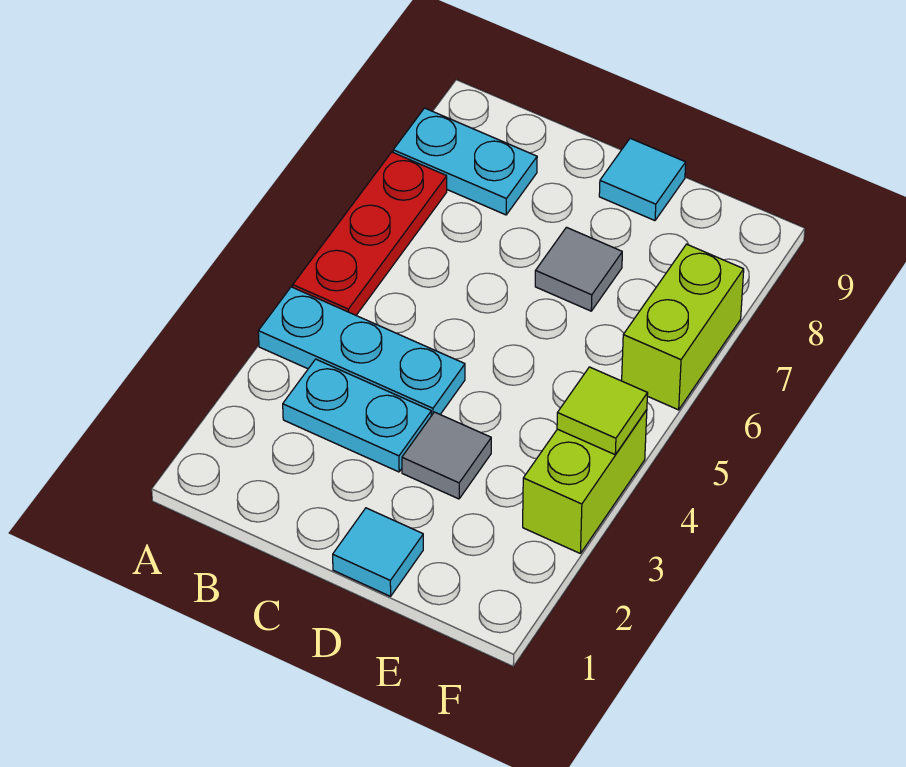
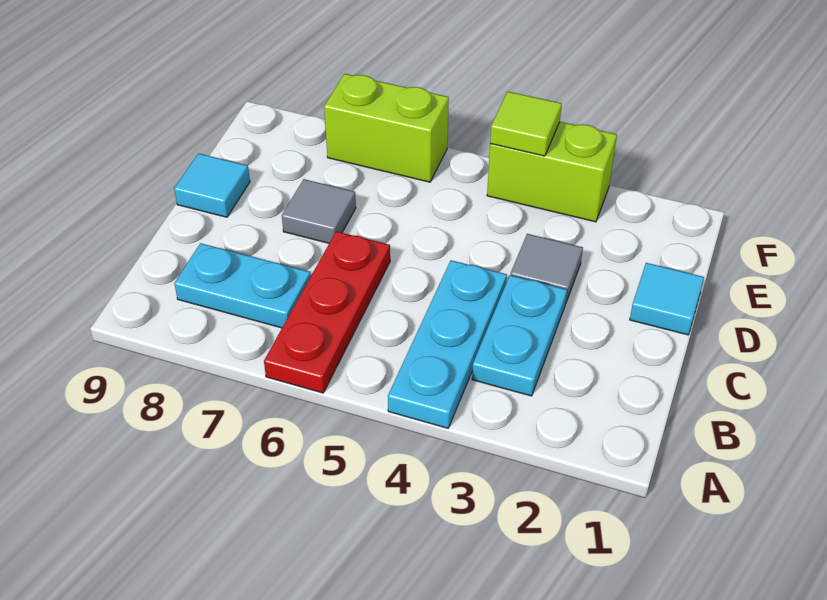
red plate A5:A7 level 1 -> red plate A6:C6 level 1
cyan plate A8:B8 level 1 -> cyan plate B7:B8 level 1

